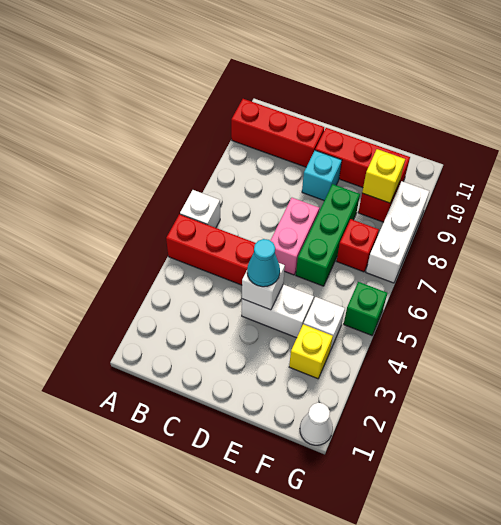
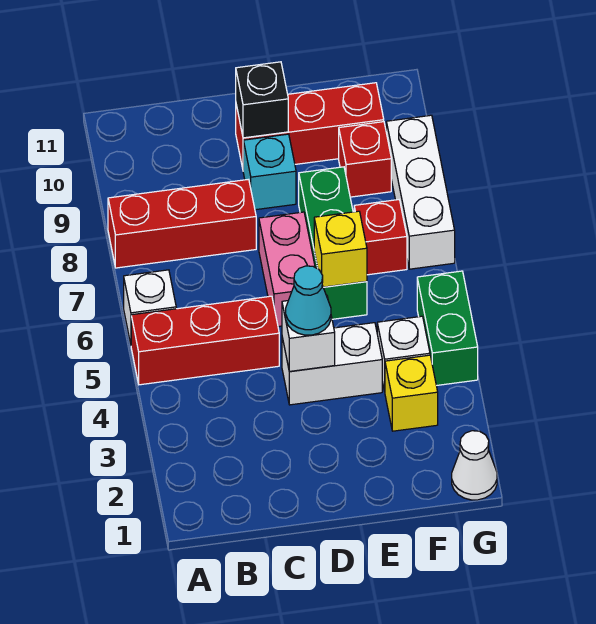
red brick A10:C10 level 1 -> red brick A8:C8 level 1
none -> black brick D10 level 2
yellow brick F9 level 2 -> yellow brick E6 level 2
green brick G5 level 1 -> green brick G4:G5 level 1

